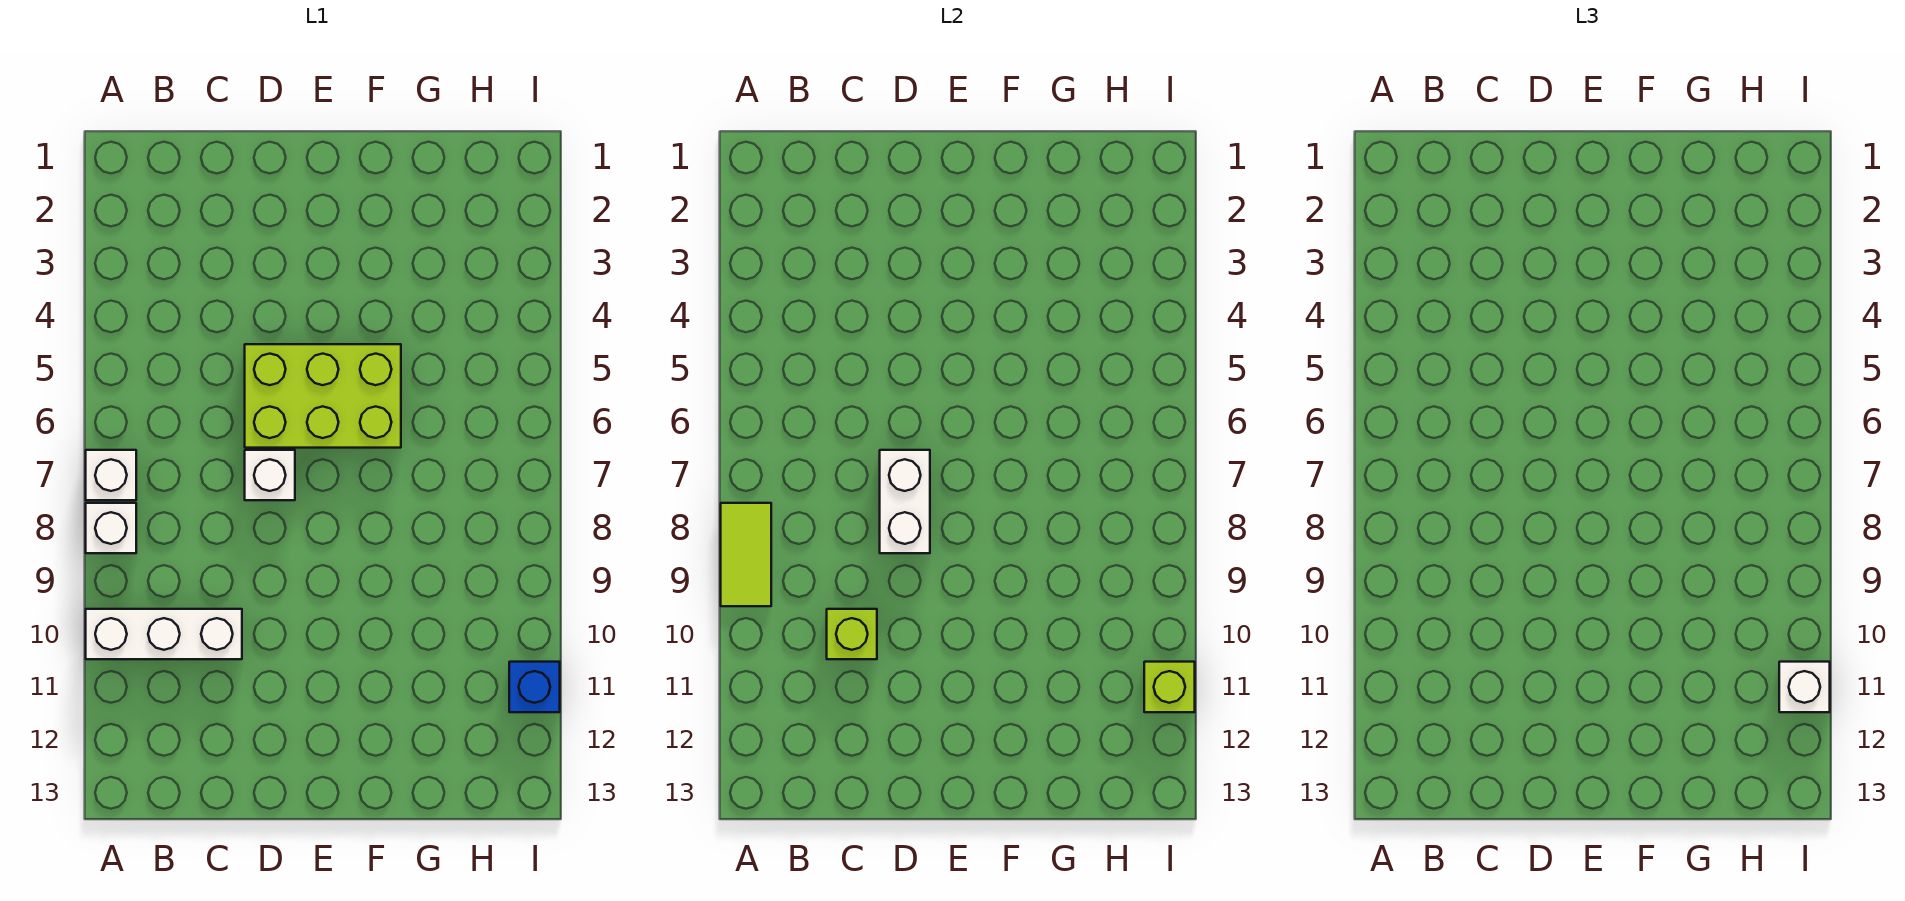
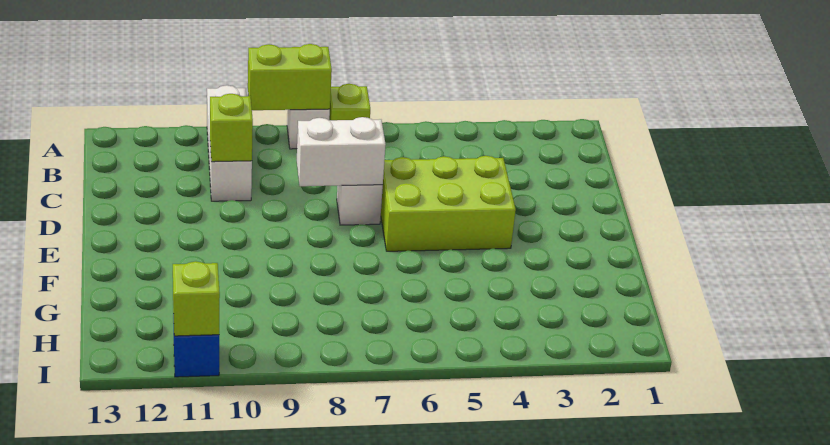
white brick A7 level 1 -> lime brick A7 level 1
lime tile A8:A9 level 2 -> lime brick A8:A9 level 2
lime brick D5:F6 level 1 -> lime brick D4:E6 level 1
white brick I11 level 3 -> none

